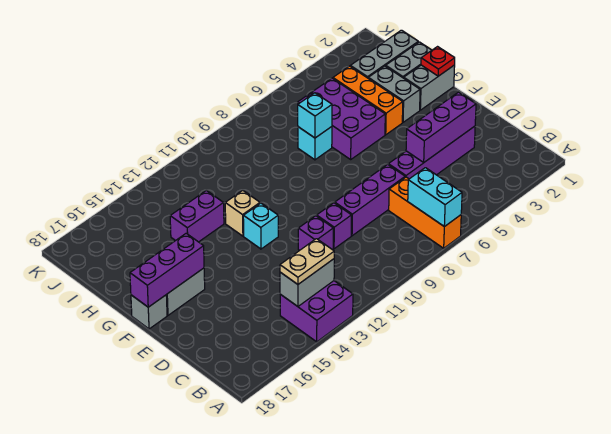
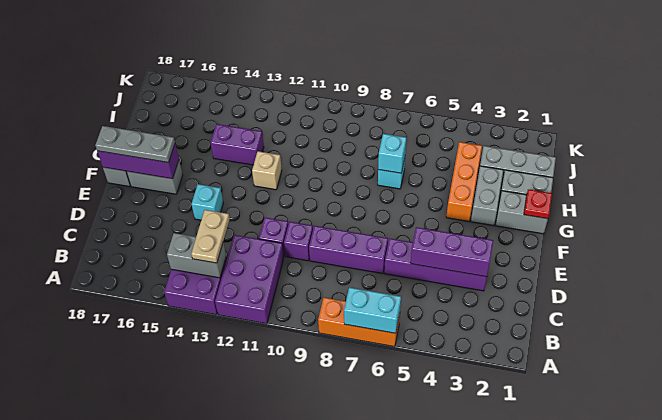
orange brick A7:C7 level 1 -> orange brick A6:A8 level 1
cyan brick A7:B7 level 2 -> cyan brick A6:A7 level 2
tan plate B13:B14 level 3 -> tan plate B13:C13 level 3
cyan brick F12 level 1 -> cyan brick E14 level 1
none -> grey plate F16:F18 level 3
purple brick G5:I6 level 1 -> purple brick A11:C12 level 1

